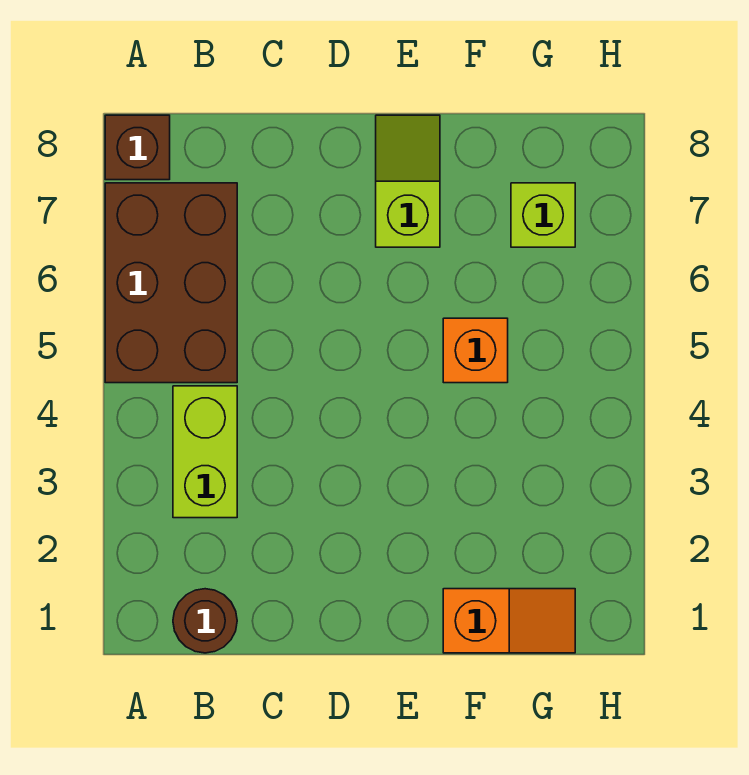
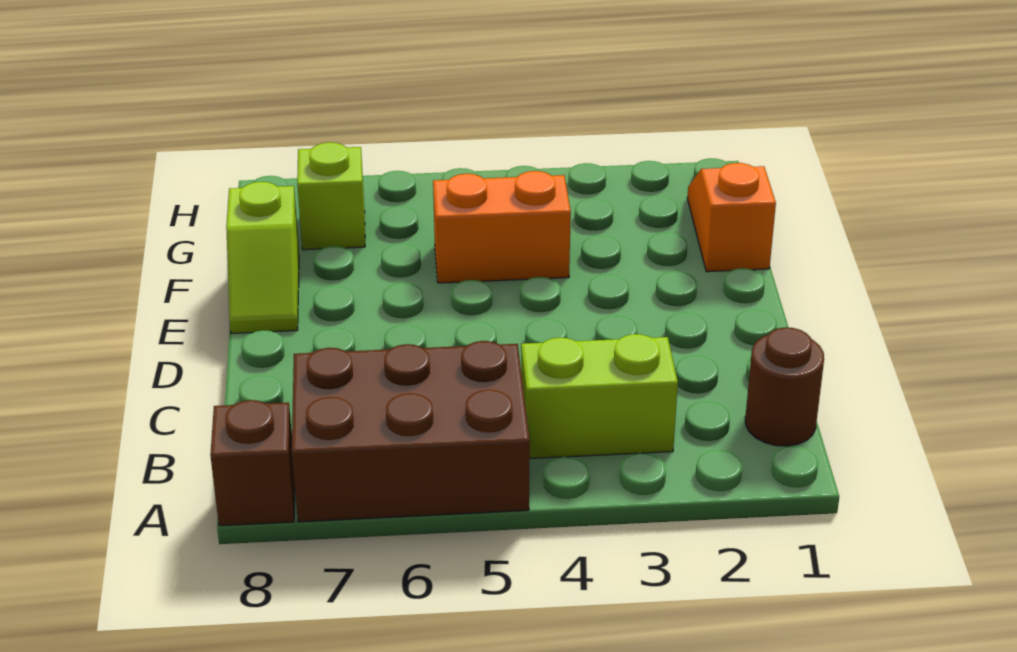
lime slope E7:E8 level 1 top 7 -> lime slope E8:F8 level 1 top F
orange brick F5 level 1 -> orange brick F4:F5 level 1

